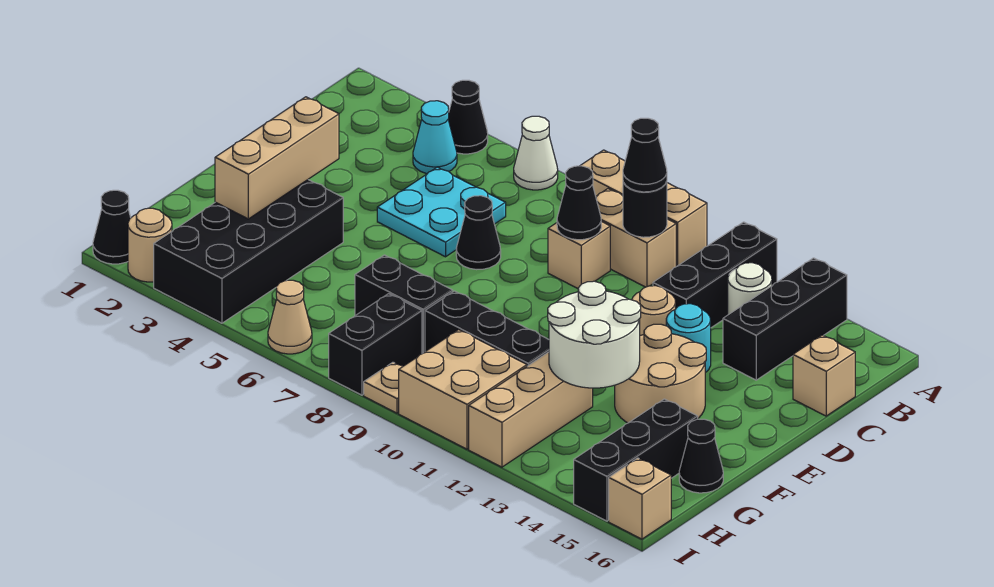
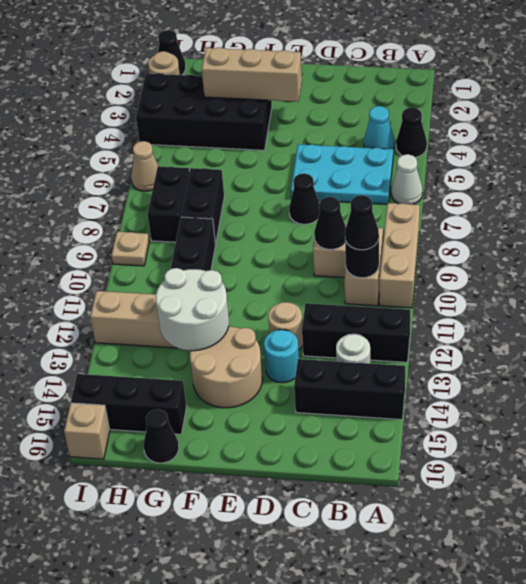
cyan plate C5:D6 level 1 -> cyan plate B5:D6 level 1
tan brick C16 level 1 -> none
black brick H8:I8 level 1 -> black brick H7:H8 level 1
tan brick H10:I11 level 1 -> none

